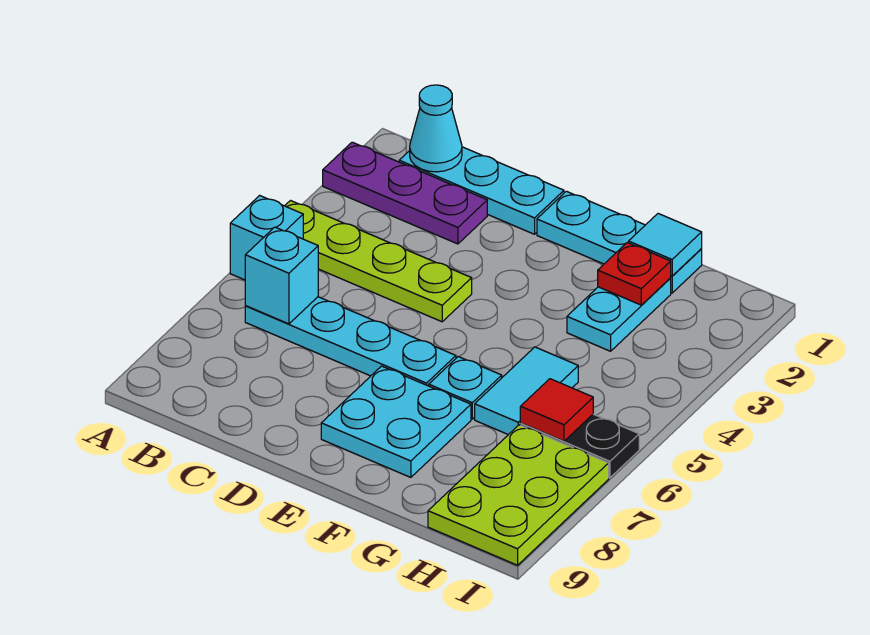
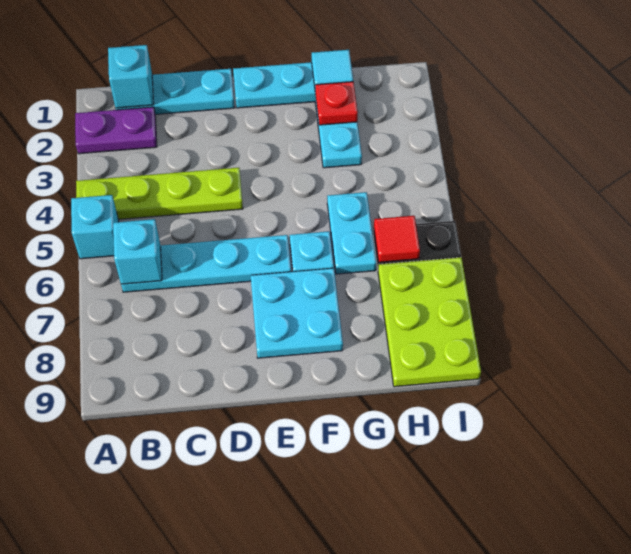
purple plate A2:C2 level 1 -> purple plate A2:B2 level 1
cyan cone B1 level 2 -> cyan brick B1 level 2
cyan tile G5:G6 level 1 -> cyan plate G5:G6 level 1

